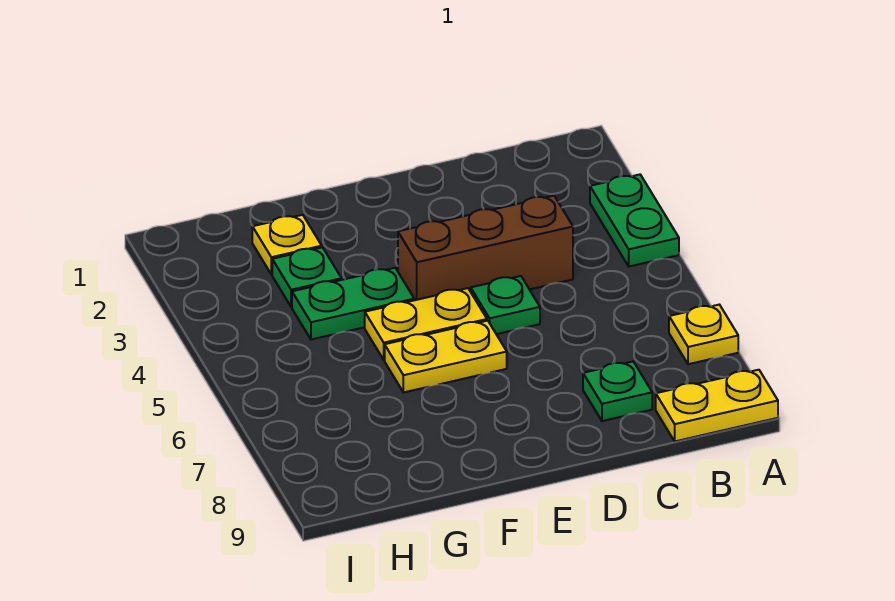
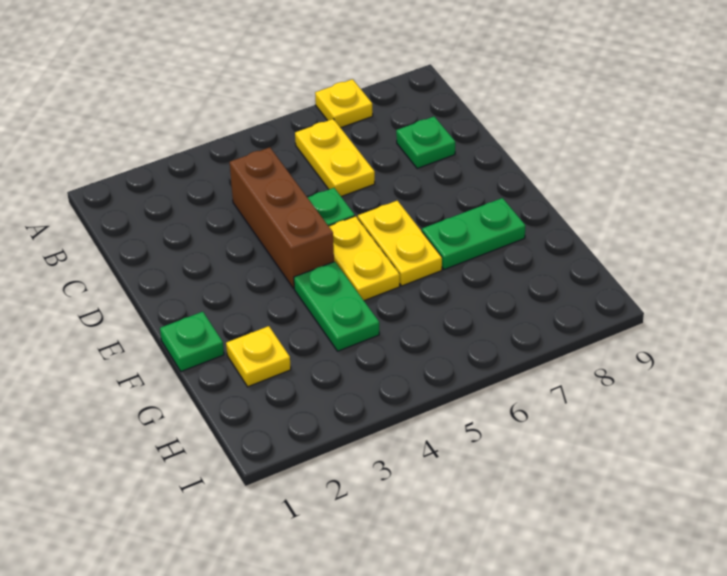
green plate A3:A4 level 1 -> green plate F7:F8 level 1
yellow plate A9:B9 level 1 -> yellow plate B6:C6 level 1
green plate G3 level 1 -> green plate F1 level 1

